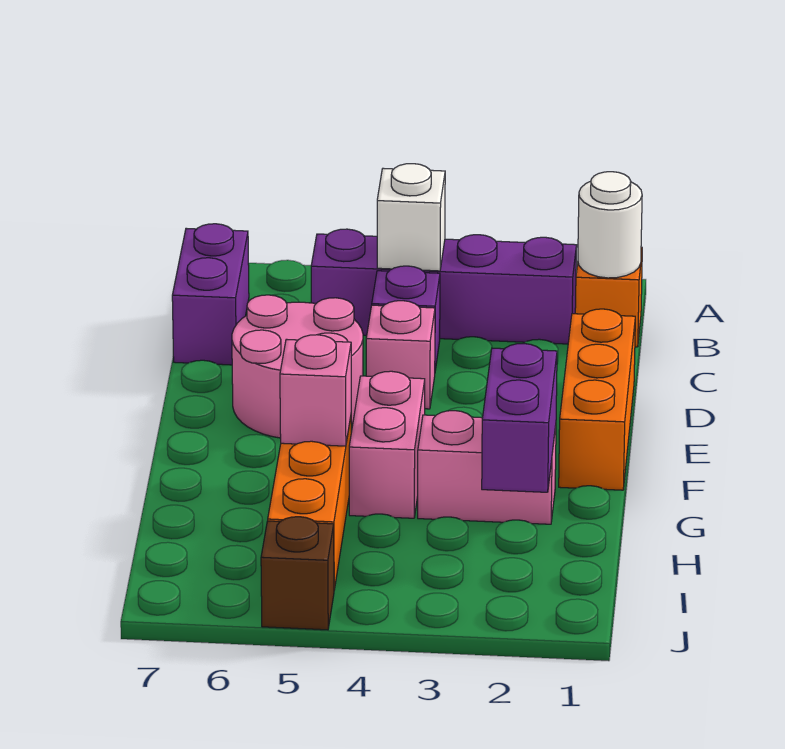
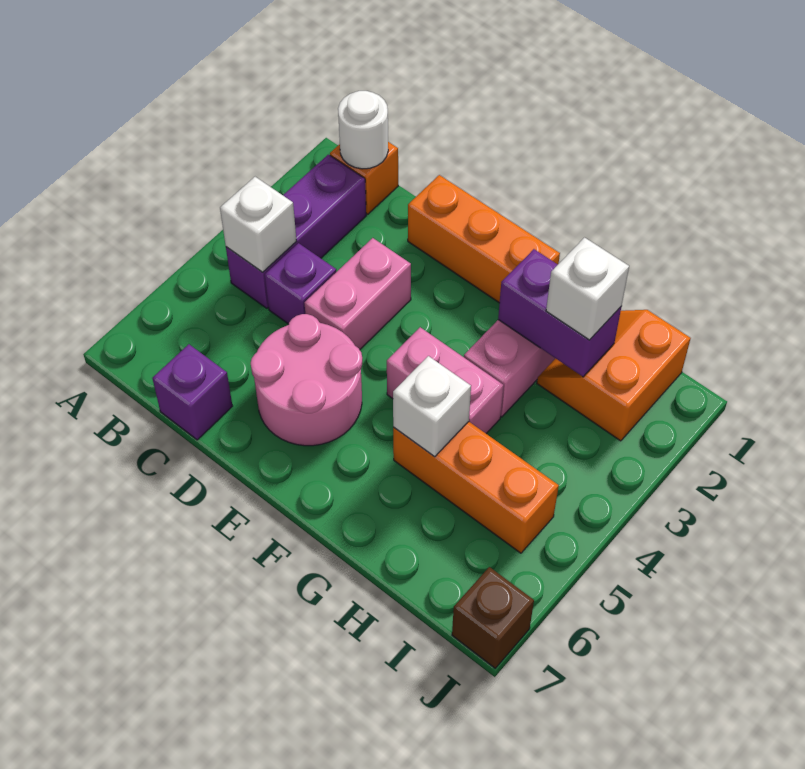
purple brick B2:B5 level 1 -> purple brick B2:B4 level 1
purple brick B7:C7 level 1 -> purple brick C7 level 1
pink brick D4 level 1 -> pink brick D3:D4 level 1
pink brick G5 level 2 -> white brick G5 level 2
none -> orange slope H1:I2 level 1 top I
none -> white brick H2 level 3
brown brick J5 level 1 -> brown brick J7 level 1

